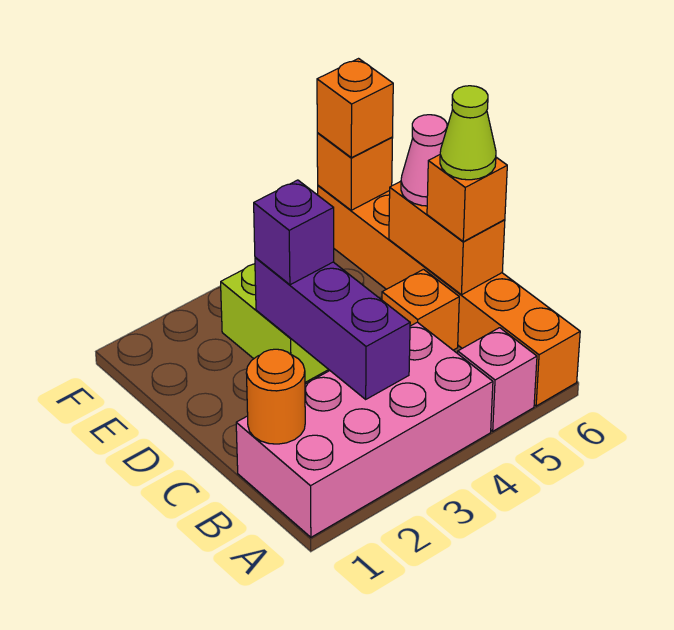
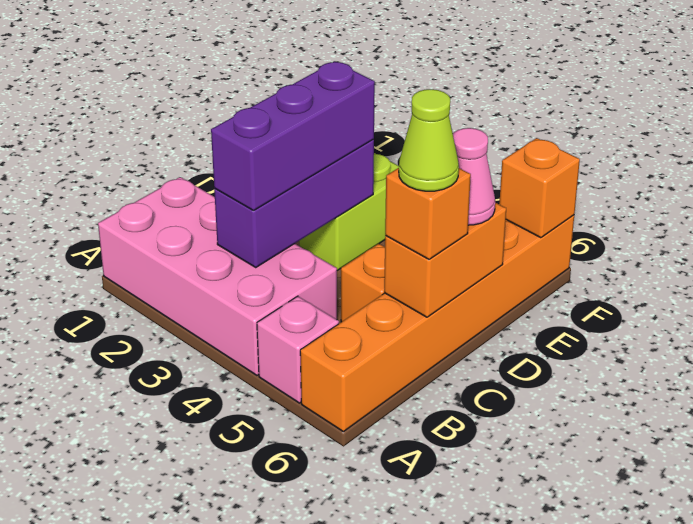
orange round brick B1 level 2 -> none
purple brick D3 level 3 -> purple brick B3:D3 level 3
orange brick F6 level 3 -> none

